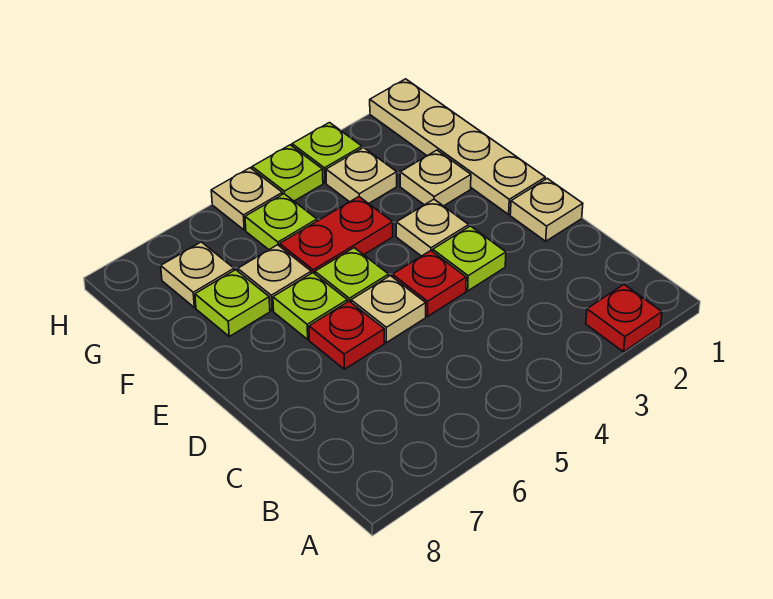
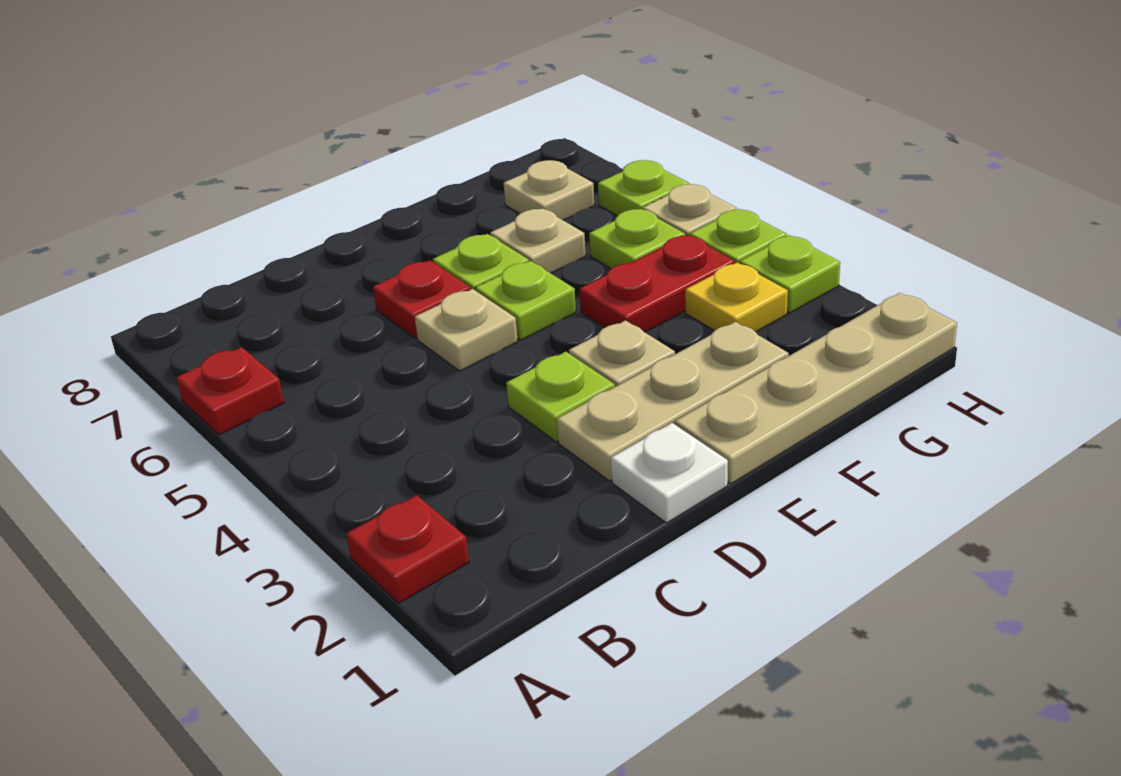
tan plate D1 level 1 -> white plate D1 level 1
red plate D4 level 1 -> red plate A6 level 1
tan plate F2 level 1 -> tan plate D2:F2 level 1
red plate F4:F5 level 1 -> red plate F4:G4 level 1
lime plate F7 level 1 -> lime plate H6 level 1
tan plate G3 level 1 -> yellow plate G3 level 1

